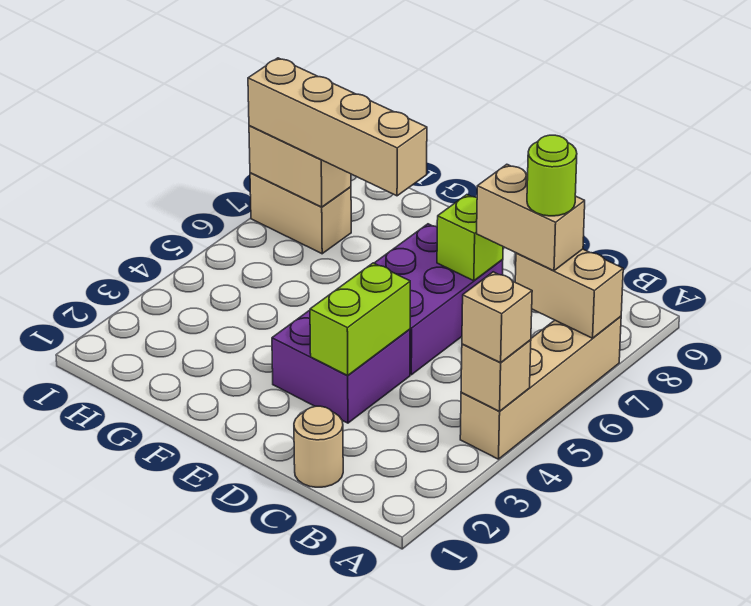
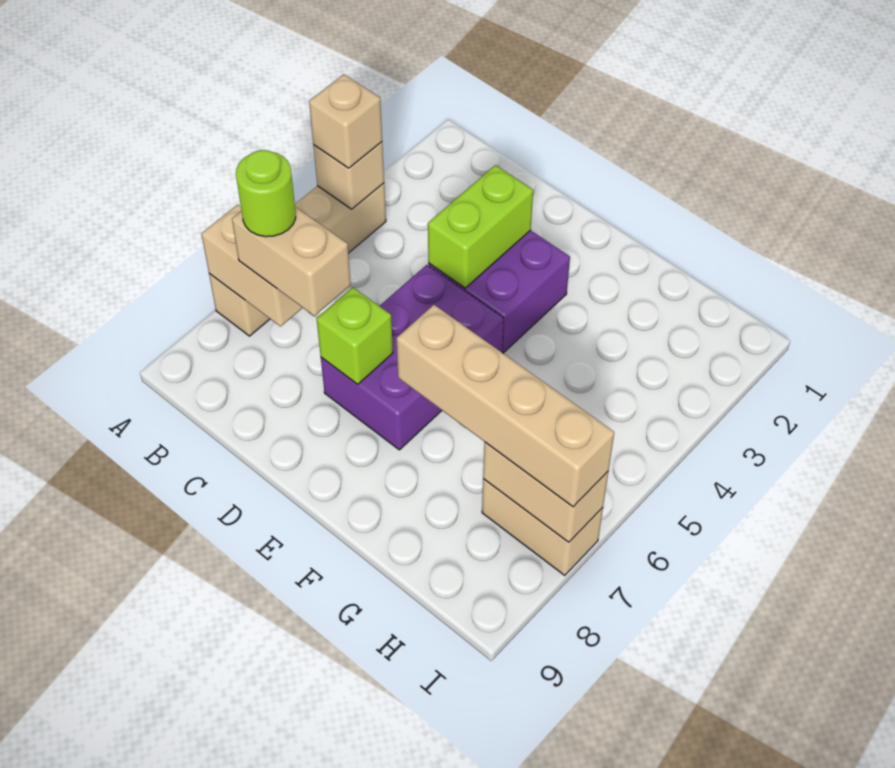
tan round brick C1 level 1 -> none

